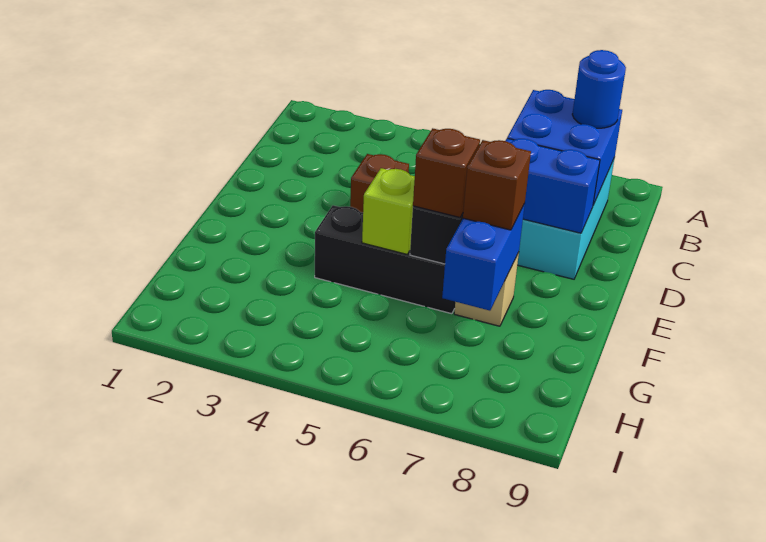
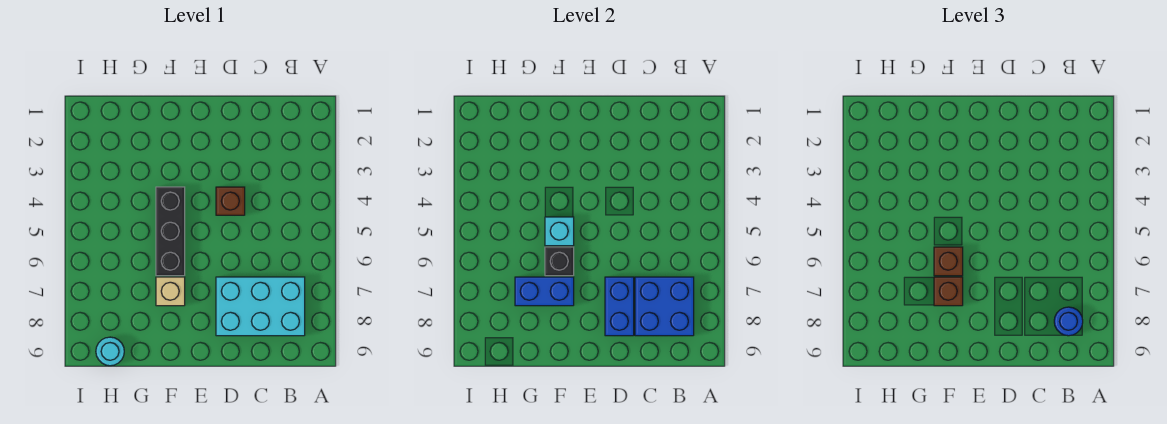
lime brick F5 level 2 -> cyan brick F5 level 2
none -> cyan round brick H9 level 1

